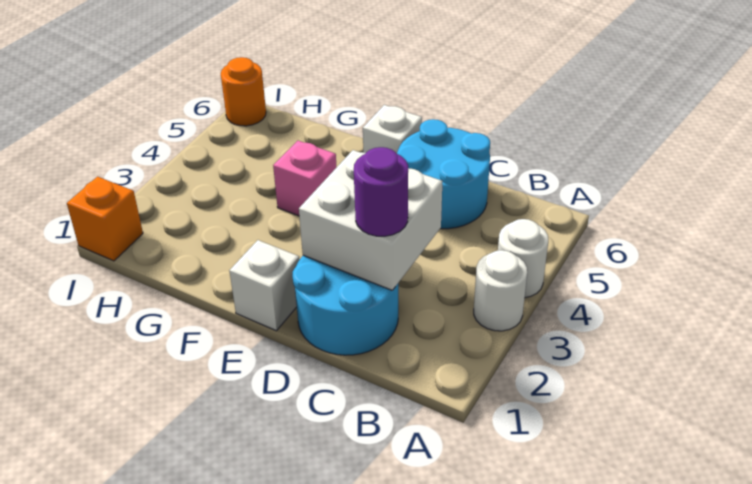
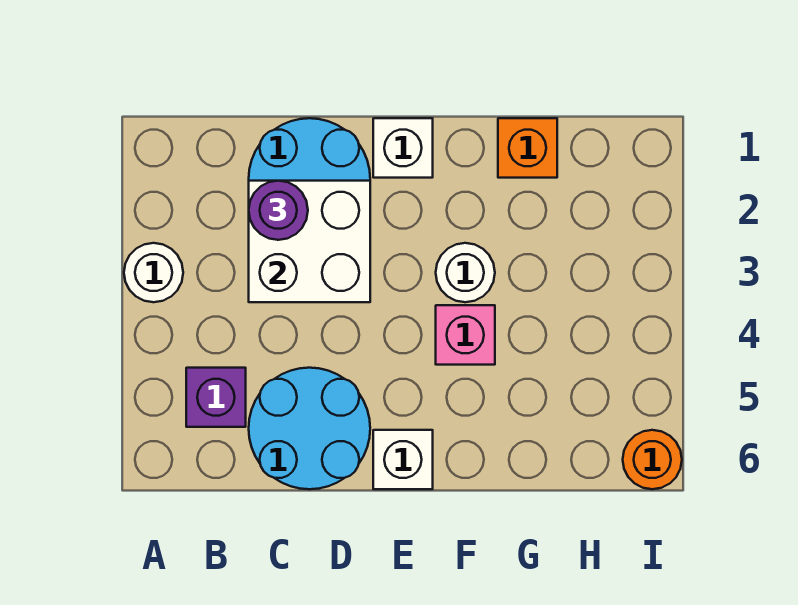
white round brick A4 level 1 -> white round brick F3 level 1
none -> purple brick B5 level 1
orange brick I1 level 1 -> orange brick G1 level 1

